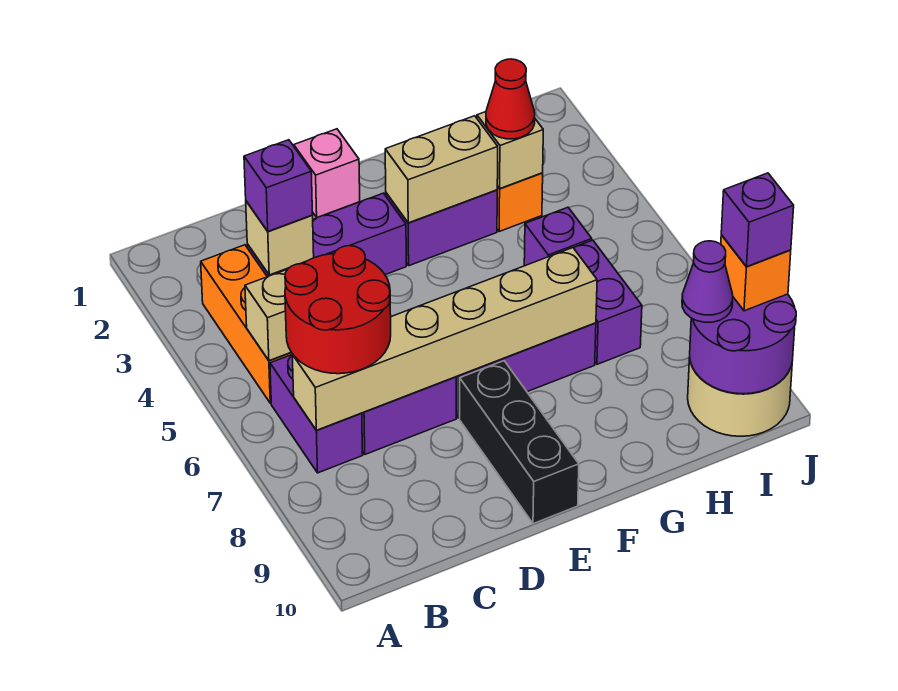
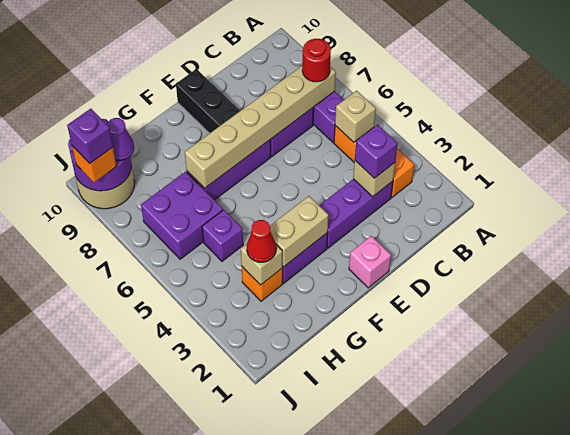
red round brick B6:C7 level 3 -> red round brick B7 level 3
purple brick H6:H7 level 1 -> purple brick H6:I7 level 1

